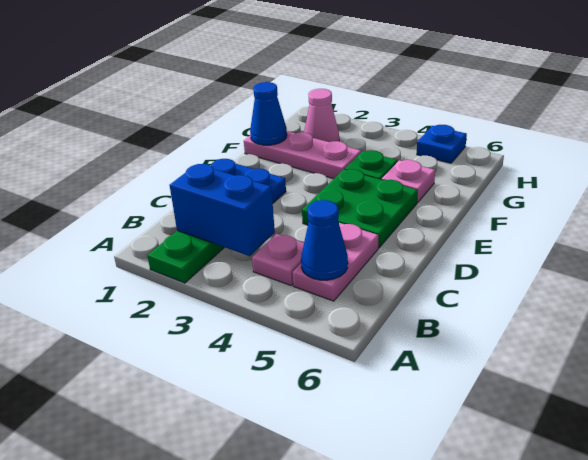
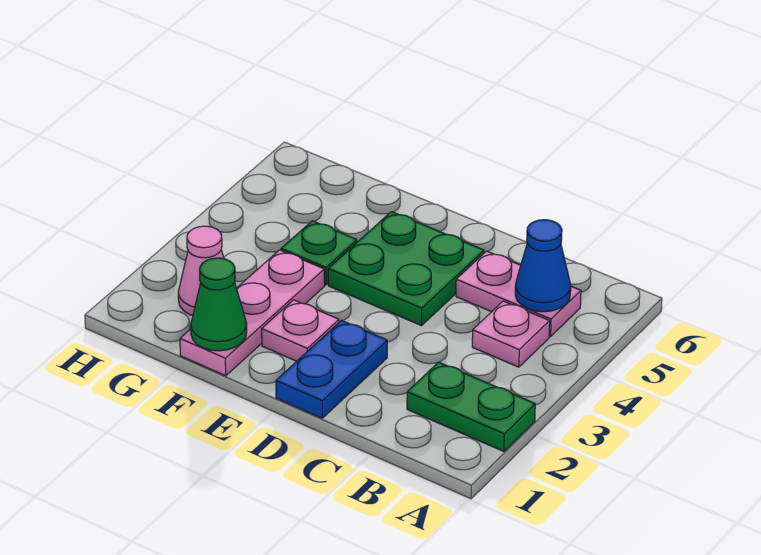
blue brick B2:B3 level 2 -> none
blue cone F1 level 2 -> green cone F1 level 2
pink plate F5 level 1 -> pink plate E2 level 1
blue plate H5 level 1 -> none

